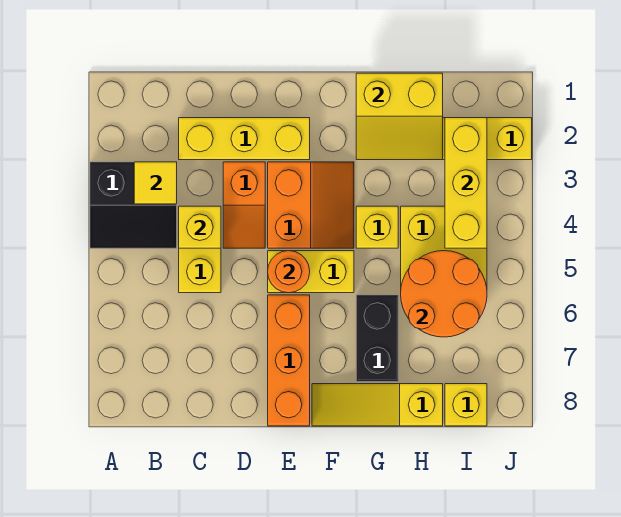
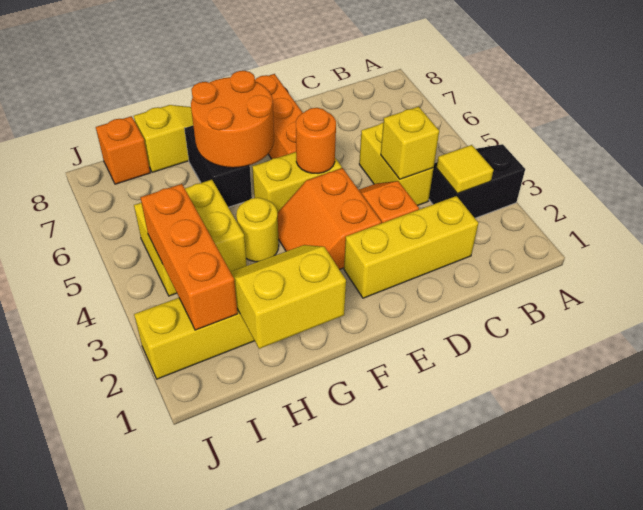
yellow brick G4 level 1 -> yellow round brick G4 level 1
orange round brick H5:I6 level 2 -> orange round brick F6:G7 level 2
yellow brick I2:I4 level 2 -> orange brick I2:I4 level 2
yellow brick I8 level 1 -> orange brick I8 level 1

